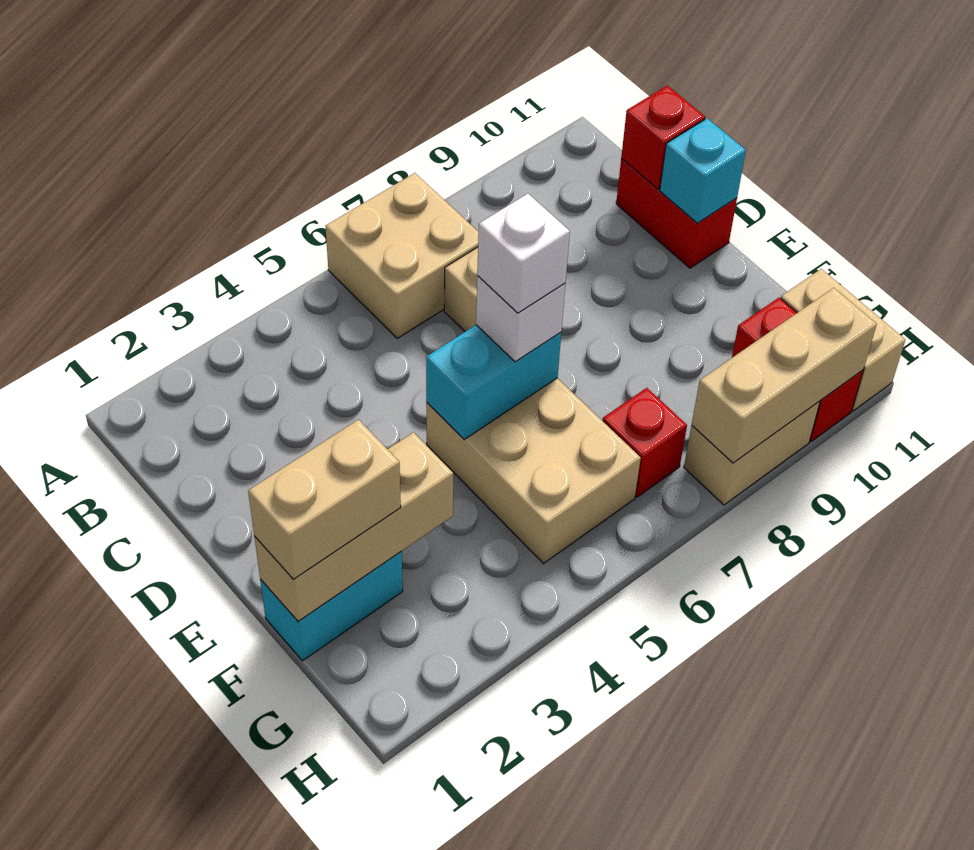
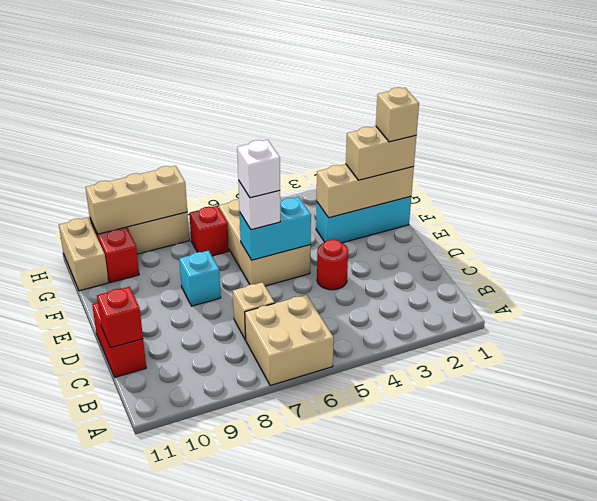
none -> red round brick D4 level 1
cyan brick D11 level 2 -> cyan brick E8 level 1
cyan brick F1:F2 level 1 -> cyan brick F1:F3 level 1
none -> tan brick F1 level 4

